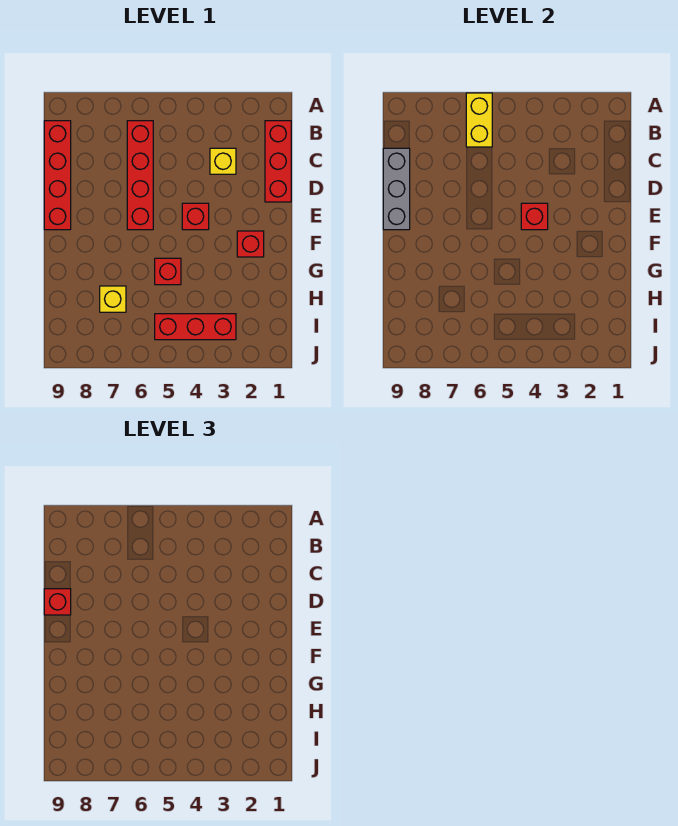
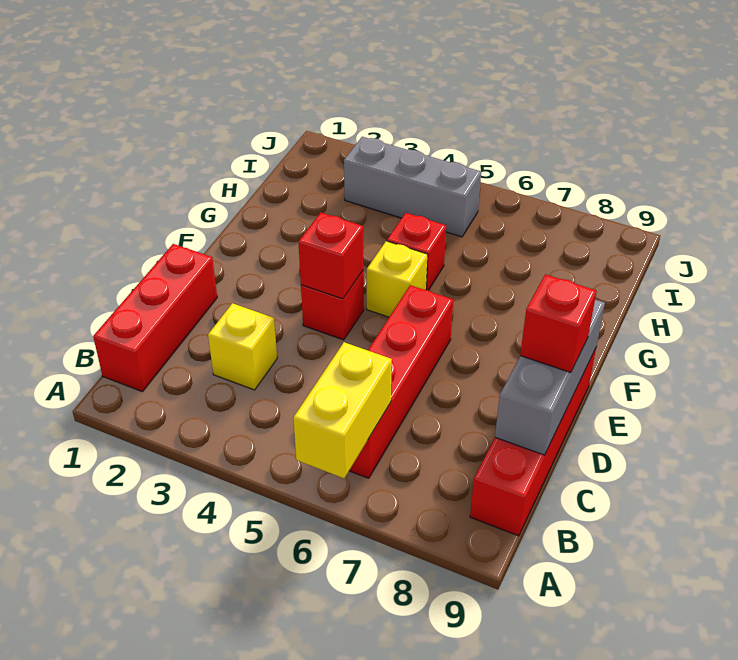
red brick F2 level 1 -> none
yellow brick H7 level 1 -> yellow brick F5 level 1
red brick I3:I5 level 1 -> grey brick I3:I5 level 1

